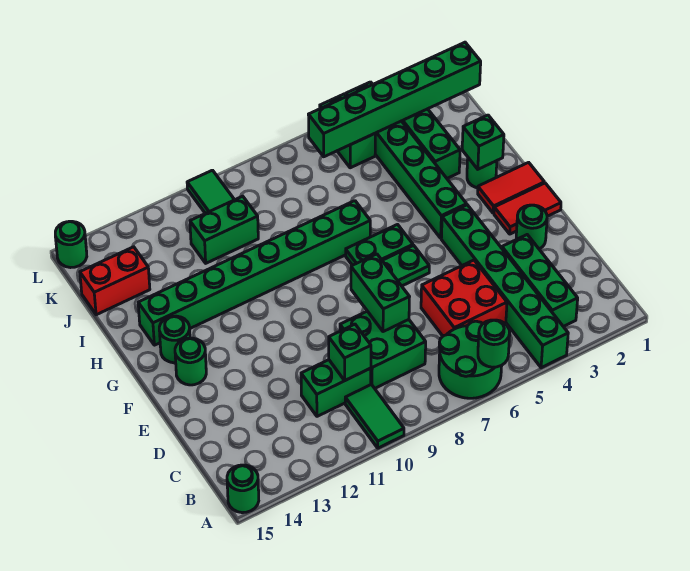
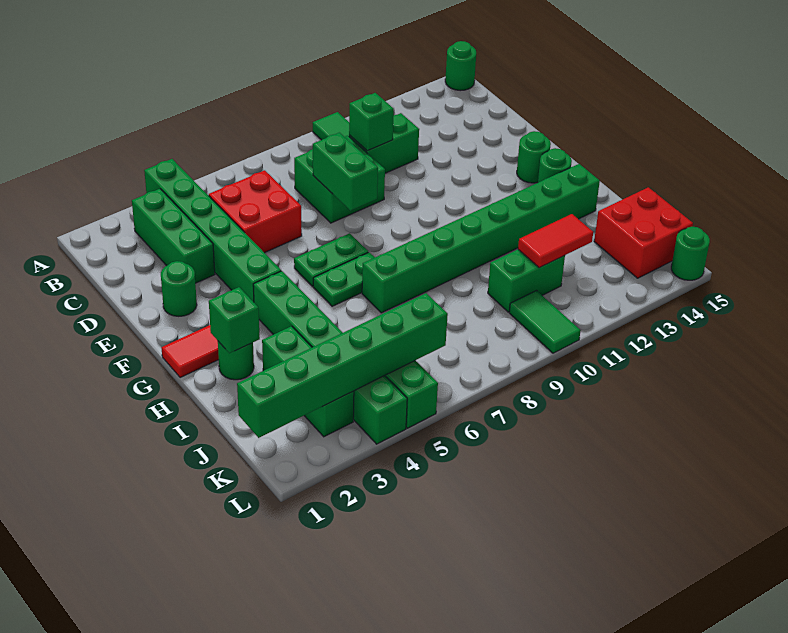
green round brick A6:B7 level 1 -> none
green round brick A6 level 2 -> none
red tile F1:F2 level 1 -> red tile J11:J12 level 2
red brick J14:J15 level 1 -> red brick J14:K15 level 1

